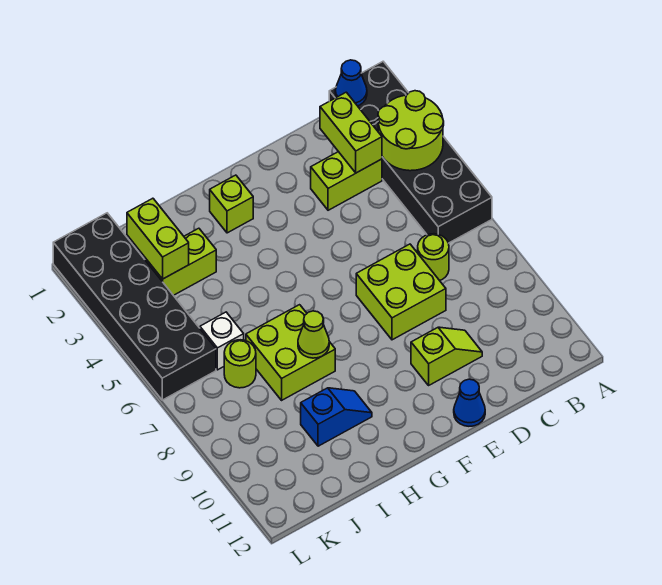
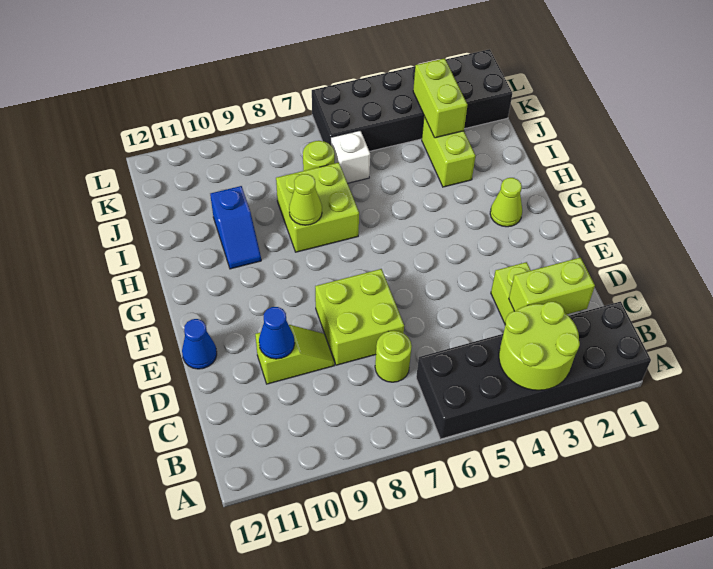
blue cone B1 level 2 -> blue cone D10 level 2
lime slope D10:E10 level 1 top E -> lime slope D9:D10 level 1 top 10
lime brick G2 level 1 -> lime cone G2 level 1
lime brick J2:J3 level 2 -> lime brick J3:K3 level 2

